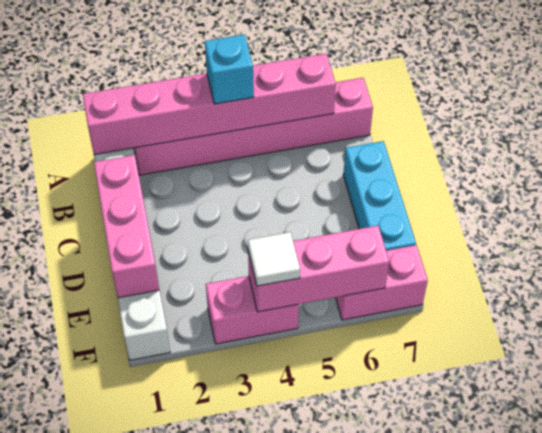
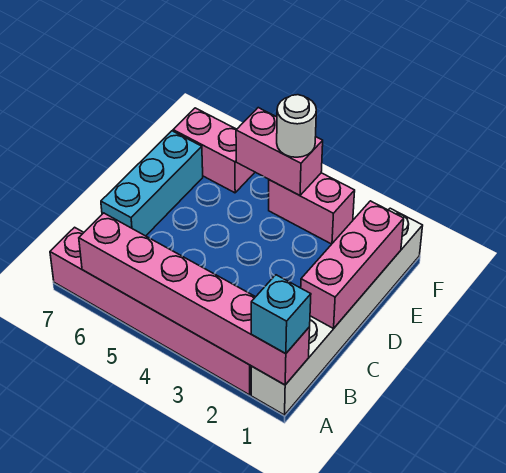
cyan brick A4 level 3 -> cyan brick A1 level 3
pink brick F4:F6 level 2 -> pink brick F4:F5 level 2
white tile F4 level 3 -> white round brick F4 level 3

